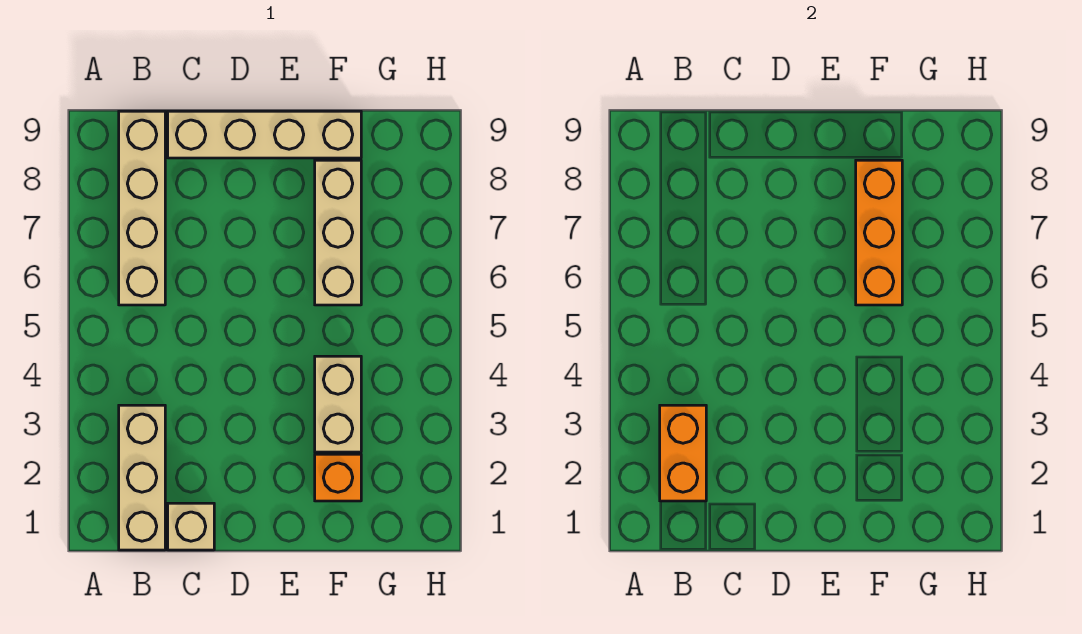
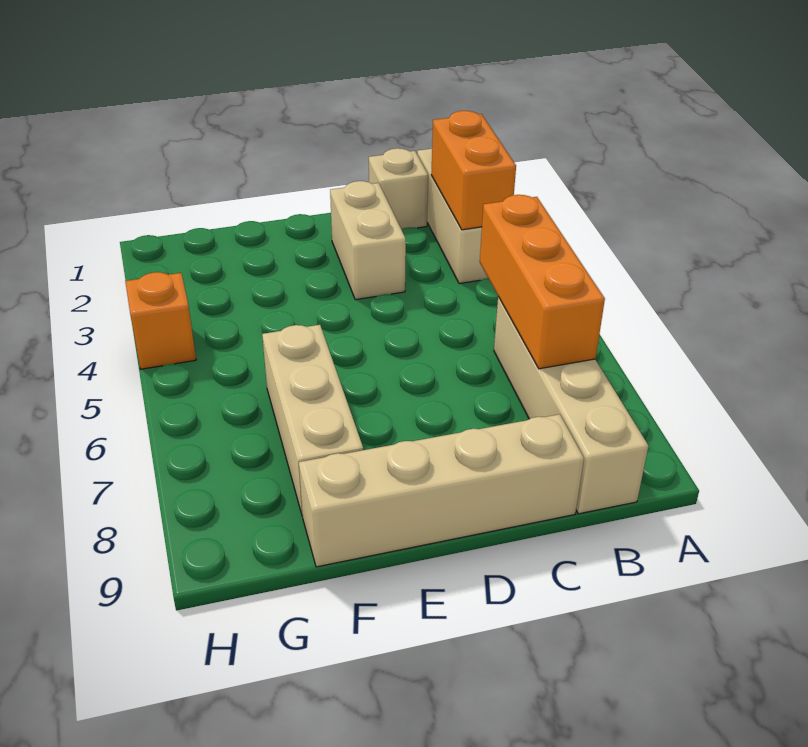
orange brick F2 level 1 -> orange brick H4 level 1
tan brick F3:F4 level 1 -> tan brick D2:D3 level 1
orange brick F6:F8 level 2 -> orange brick B5:B7 level 2

